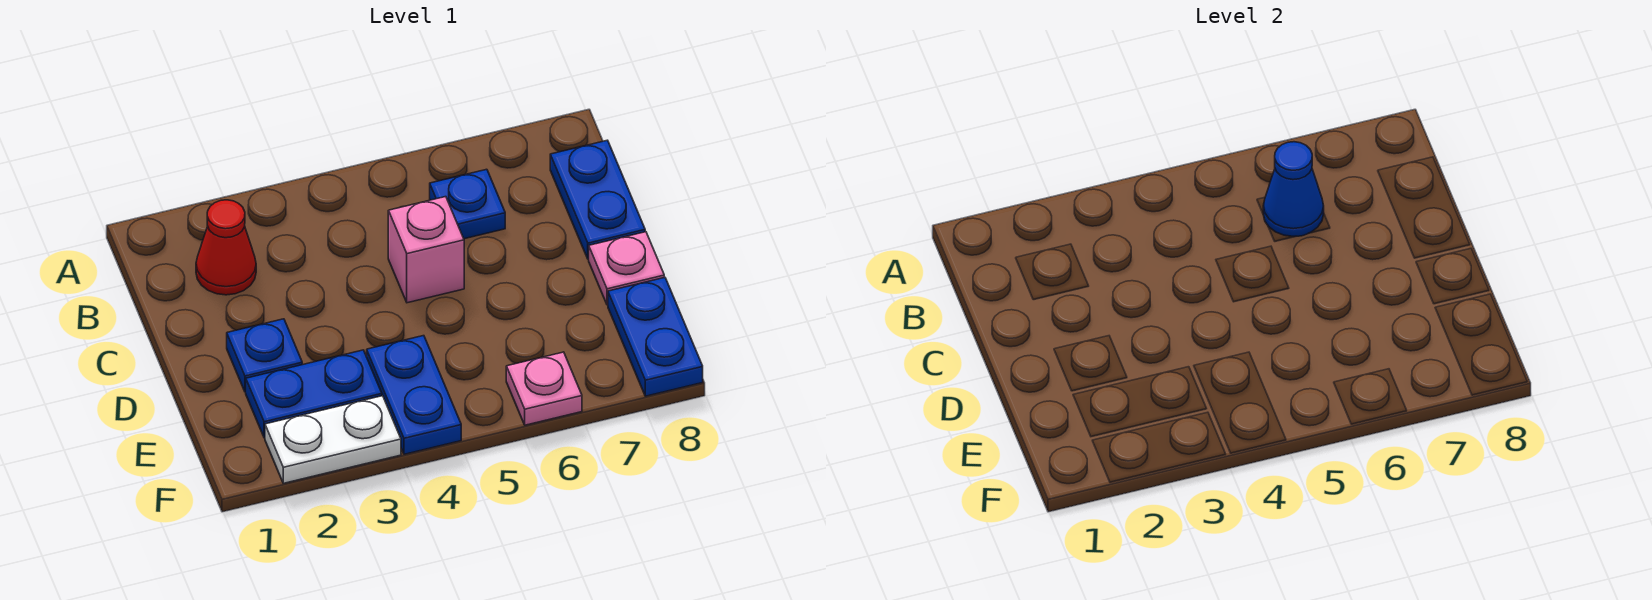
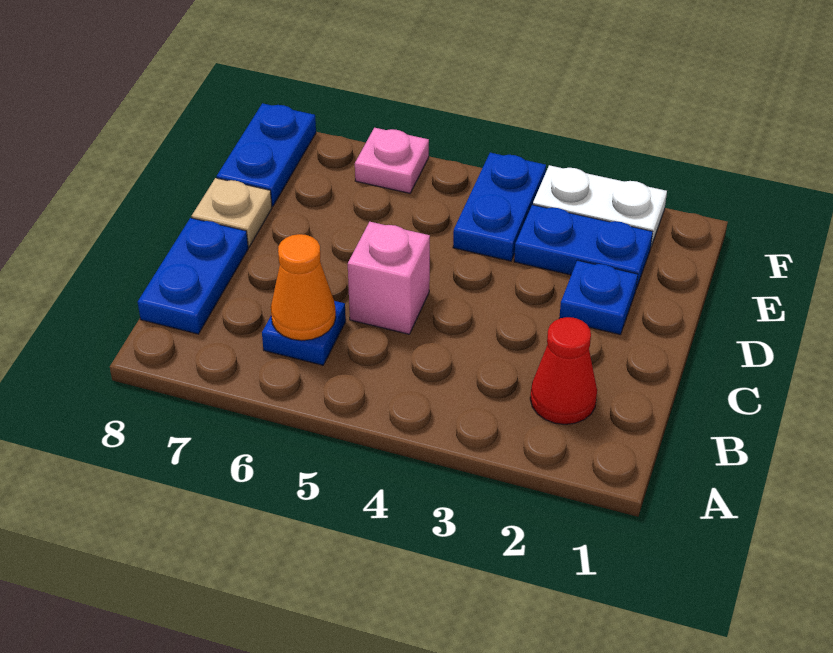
blue cone B6 level 2 -> orange cone B6 level 2
pink plate D8 level 1 -> tan plate D8 level 1

